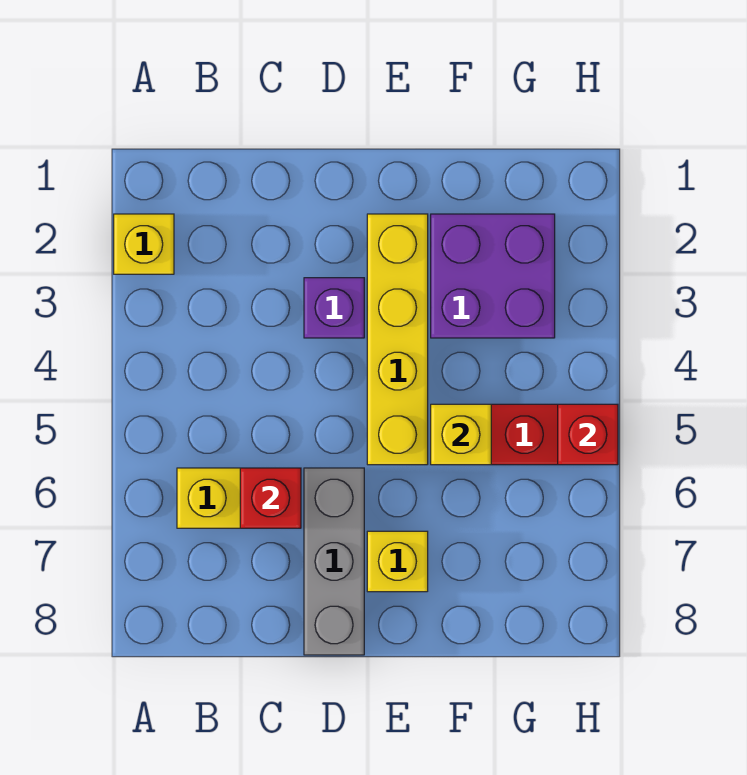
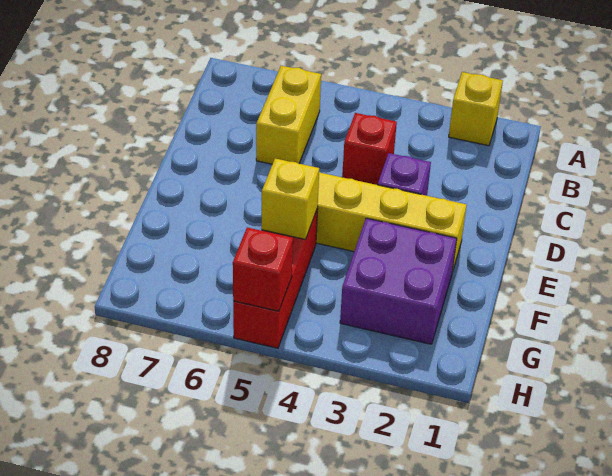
red brick C6 level 2 -> red brick C4 level 1
grey brick D6:D8 level 1 -> none
yellow brick E7 level 1 -> none

